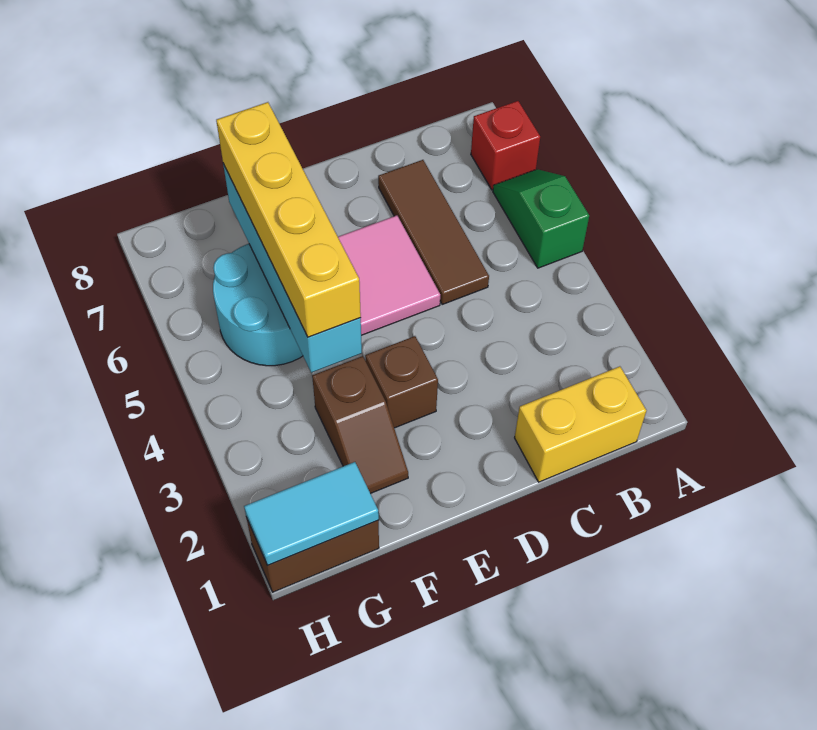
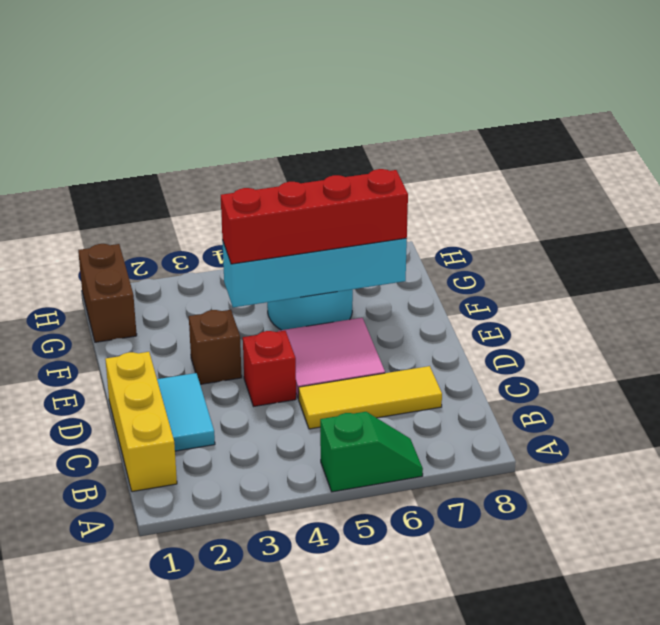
red brick A7 level 1 -> red brick D4 level 1
yellow brick B1:C1 level 1 -> yellow brick B1:D1 level 1
brown tile C5:C7 level 1 -> yellow tile C5:C7 level 1
brown slope F2:F3 level 1 top 3 -> none
yellow brick F4:F7 level 3 -> red brick F4:F7 level 3
cyan tile G1:H1 level 2 -> cyan tile C2:D2 level 1

